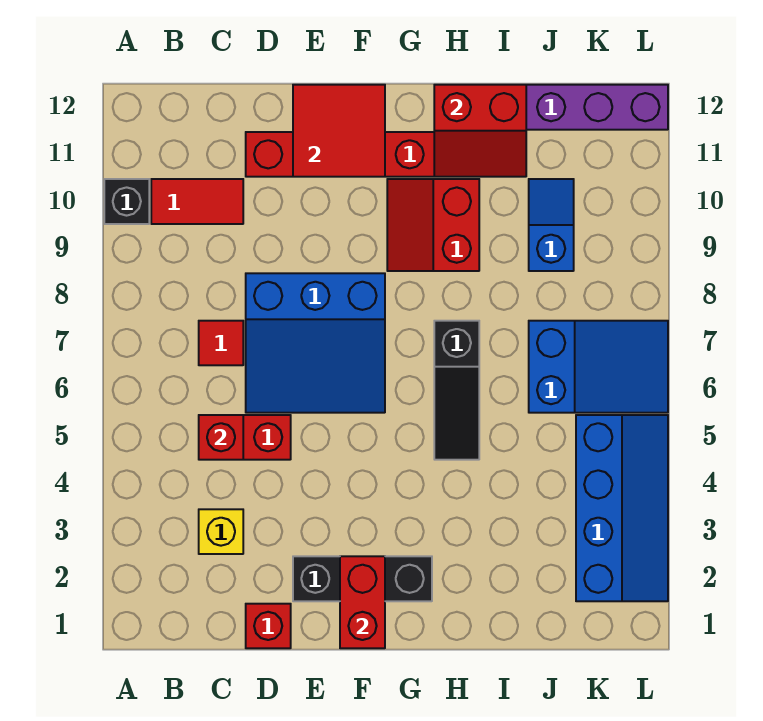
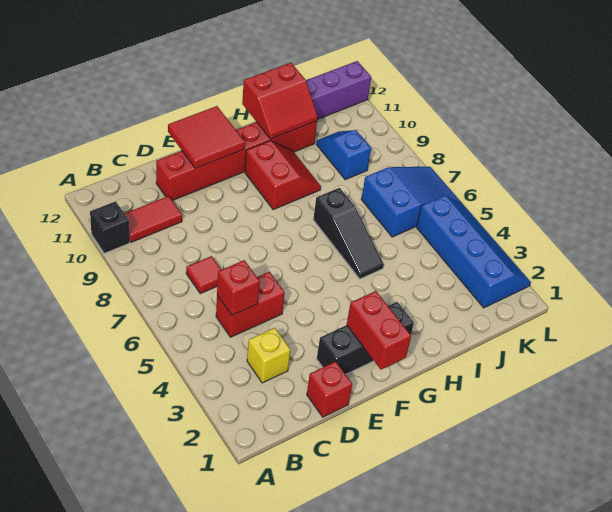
blue slope D6:F8 level 1 top 8 -> none
red slope G9:H10 level 1 top H -> red slope G9:H10 level 1 top G

